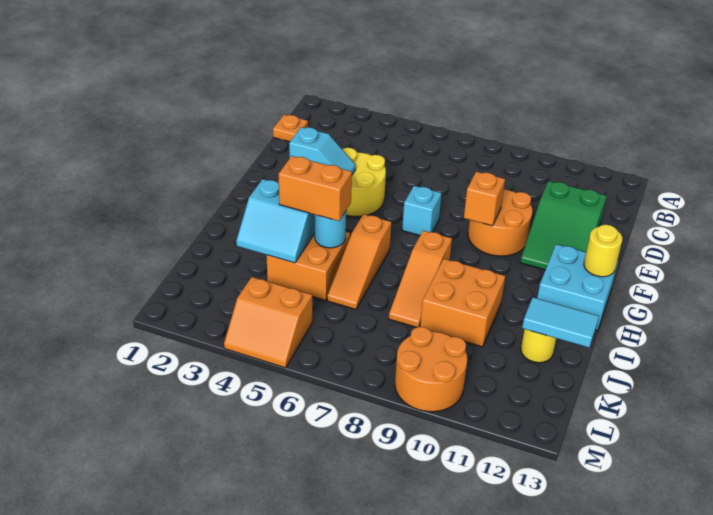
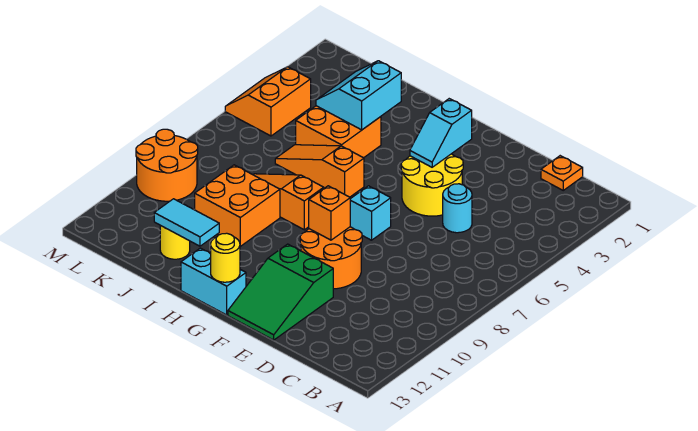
green slope D11:F12 level 1 top D -> green slope E11:F13 level 1 top 11
cyan brick G12:H13 level 1 -> cyan brick G13:H13 level 1
orange brick I4:I5 level 3 -> none
cyan round brick I5 level 2 -> cyan round brick D5 level 1
cyan tile J12:J13 level 2 -> cyan tile I12:J12 level 2

